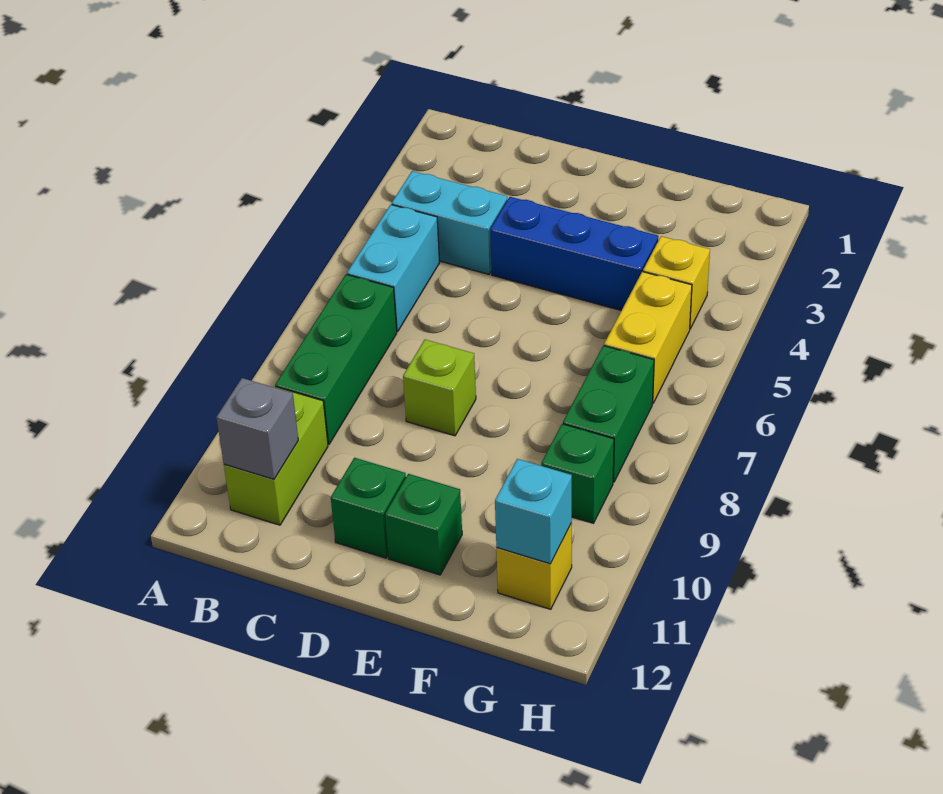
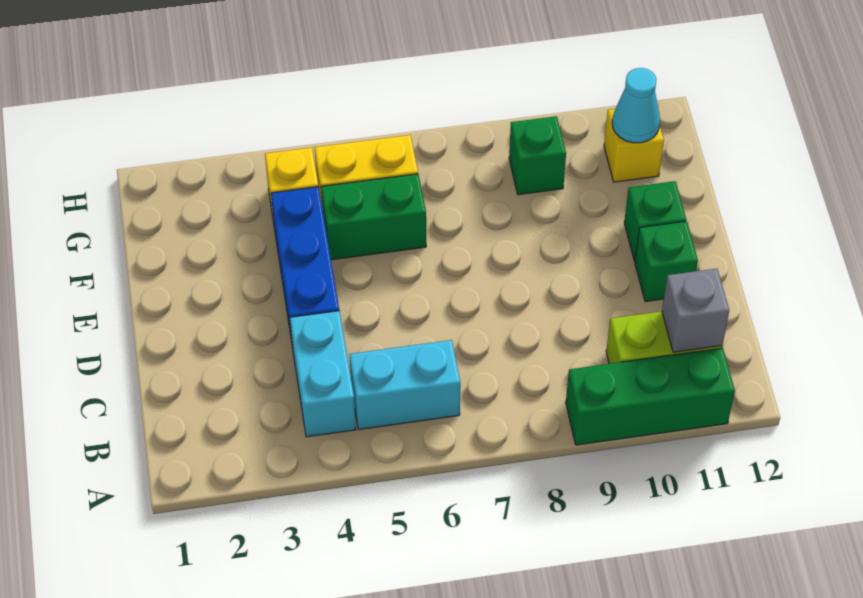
green brick B7:B9 level 1 -> green brick A9:A11 level 1
lime brick D8 level 1 -> none
green brick G7:G8 level 1 -> green brick F5:F6 level 1
cyan brick G11 level 2 -> cyan cone G11 level 2

